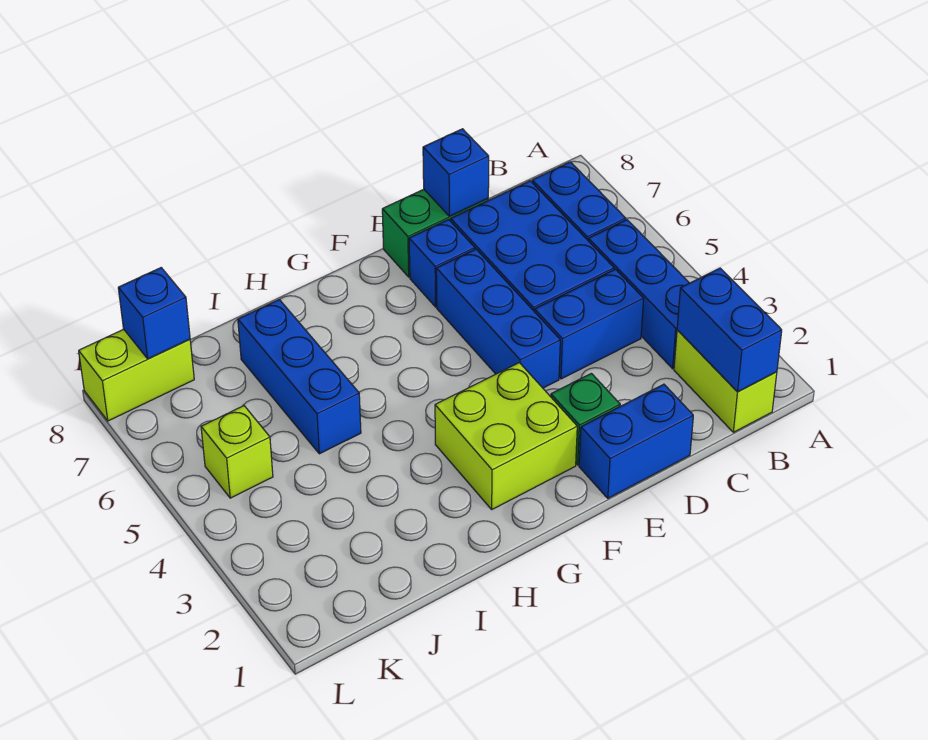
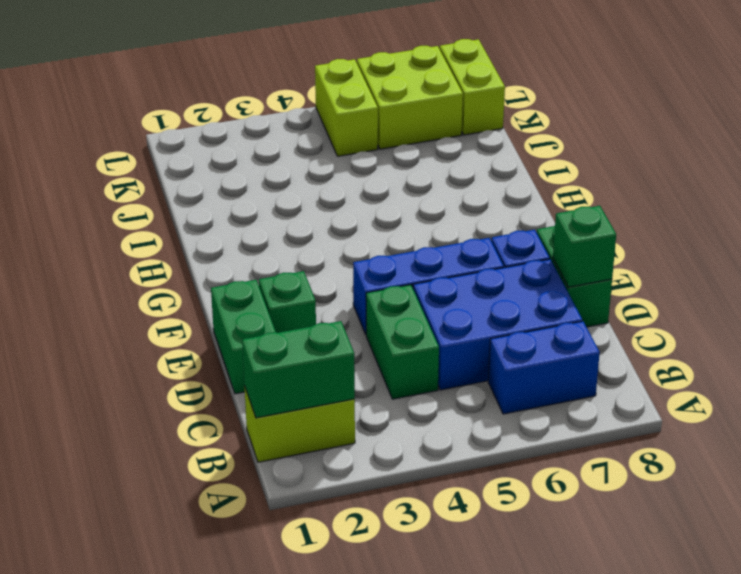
blue brick B1:B2 level 2 -> green brick B1:B2 level 2
blue brick B3:B5 level 1 -> none
blue brick C4:D4 level 1 -> green brick C4:D4 level 1
blue brick D1:E1 level 1 -> green brick D1:E1 level 1
blue brick D8 level 2 -> green brick D8 level 2
lime brick F2:G3 level 1 -> lime brick K6:L7 level 1
blue brick I5:I7 level 1 -> none
lime brick K5 level 1 -> lime brick K5:L5 level 1
blue brick K8 level 2 -> none

